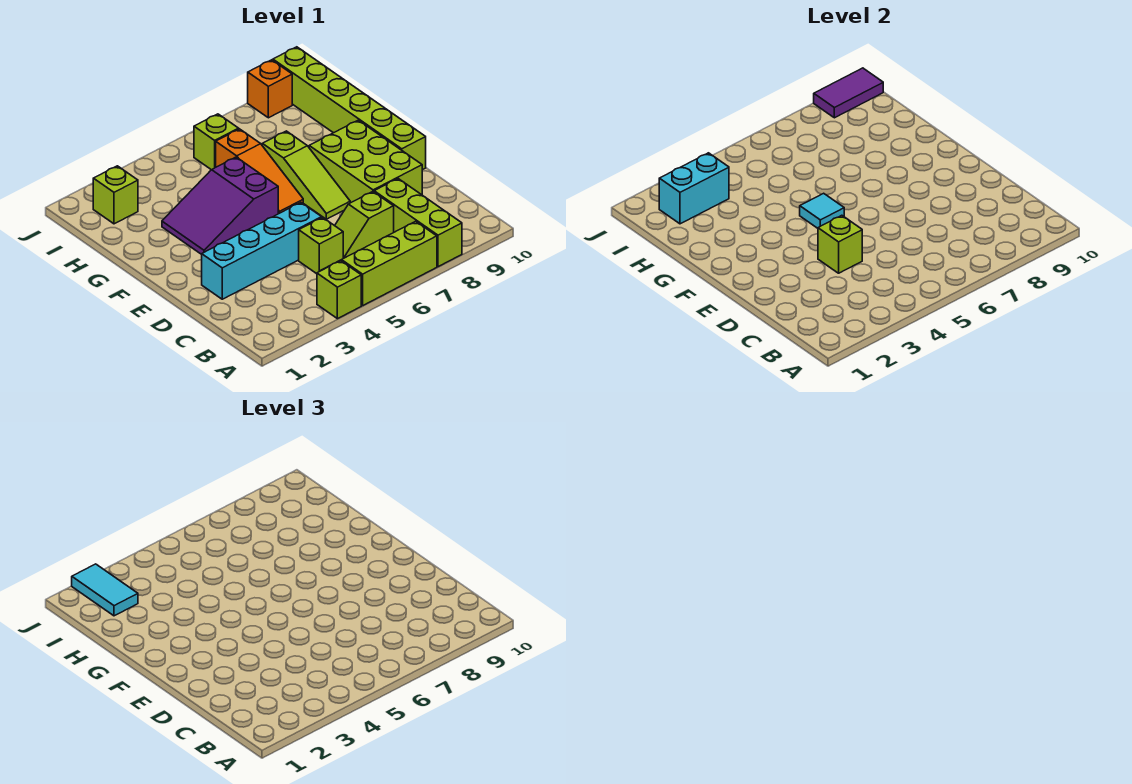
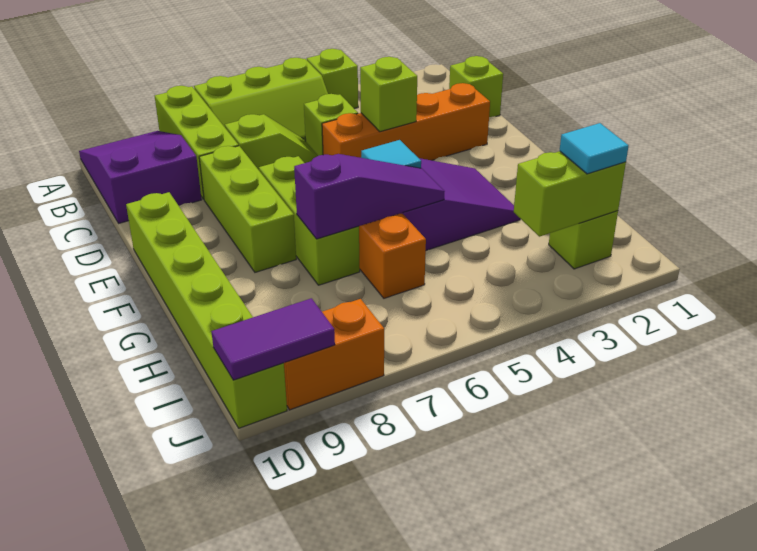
none -> purple slope A9:C10 level 1 top C
cyan brick D2:D5 level 1 -> orange brick D2:D5 level 1
lime brick D8:F9 level 1 -> lime brick D8:F8 level 1
lime slope E7:G7 level 1 top G -> lime brick E7:G7 level 1
none -> purple slope G5:G7 level 2 top 7
cyan brick I2:I3 level 2 -> lime brick I2:I3 level 2
cyan tile I2:J2 level 3 -> cyan tile I2 level 3
lime brick I6 level 1 -> lime brick C1 level 1
orange brick J9 level 1 -> orange brick J8:J9 level 1

